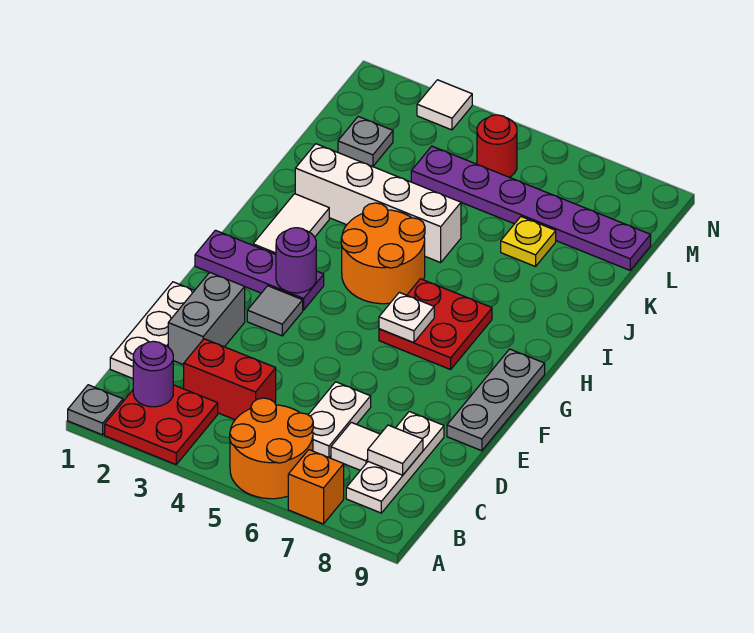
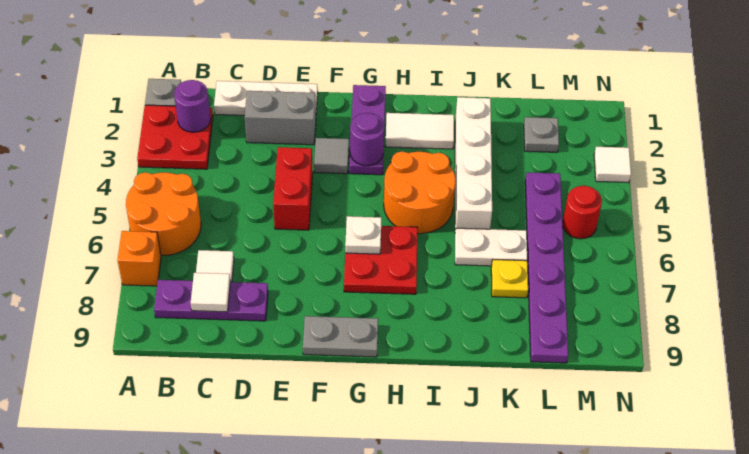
white plate B8:D8 level 1 -> purple plate B8:D8 level 1
red brick C3:C4 level 1 -> red brick E4:E5 level 1
white plate C6:D6 level 1 -> white plate J6:K6 level 1
grey plate E9:G9 level 1 -> grey plate F9:G9 level 1

